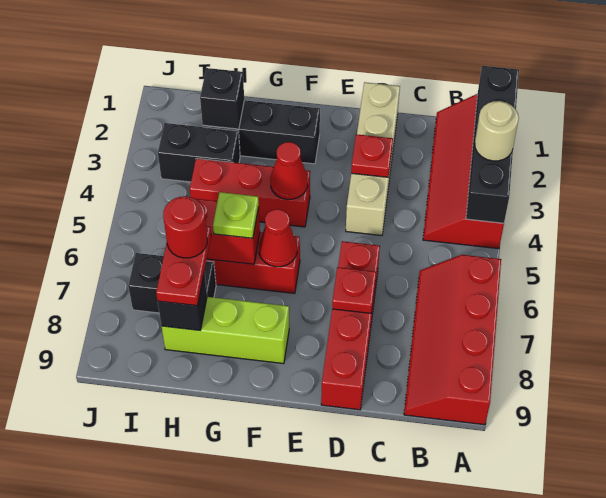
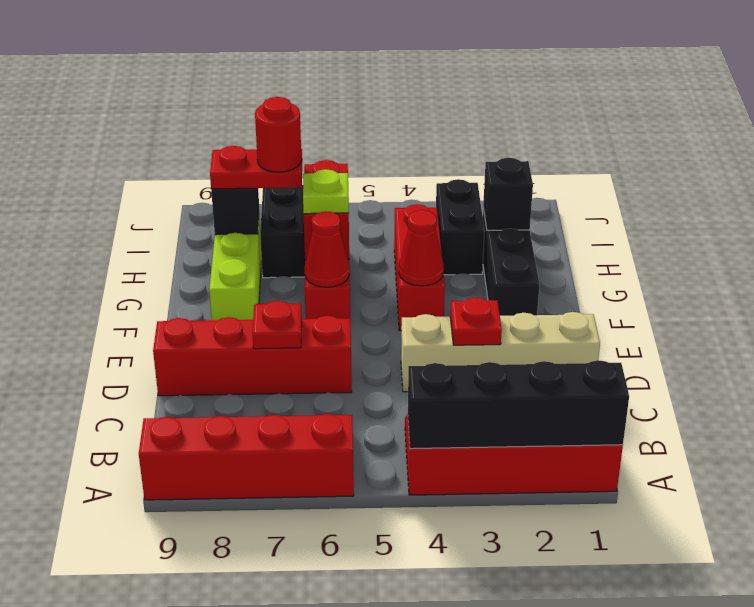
tan round brick A3 level 3 -> none

